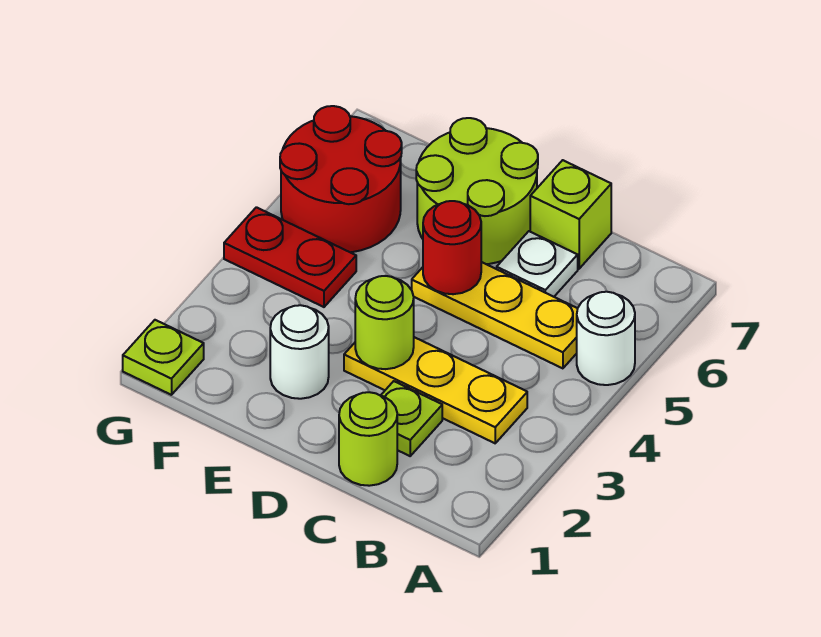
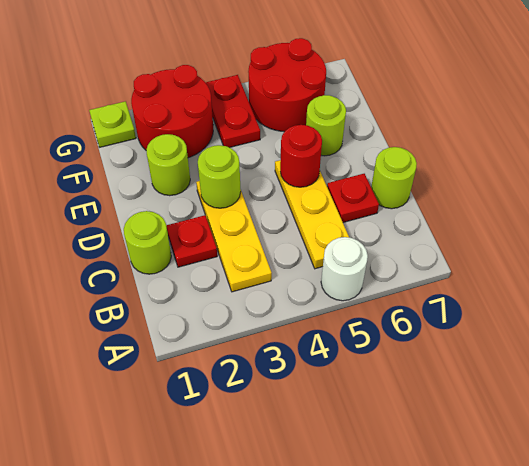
lime plate C2 level 1 -> red plate C2 level 1
white plate C6 level 1 -> red plate C6 level 1
lime brick C7 level 1 -> lime round brick C7 level 1
lime round brick D6:E7 level 1 -> lime round brick E6 level 1
white round brick E2 level 1 -> lime round brick E2 level 1
none -> red round brick F2:G3 level 1

